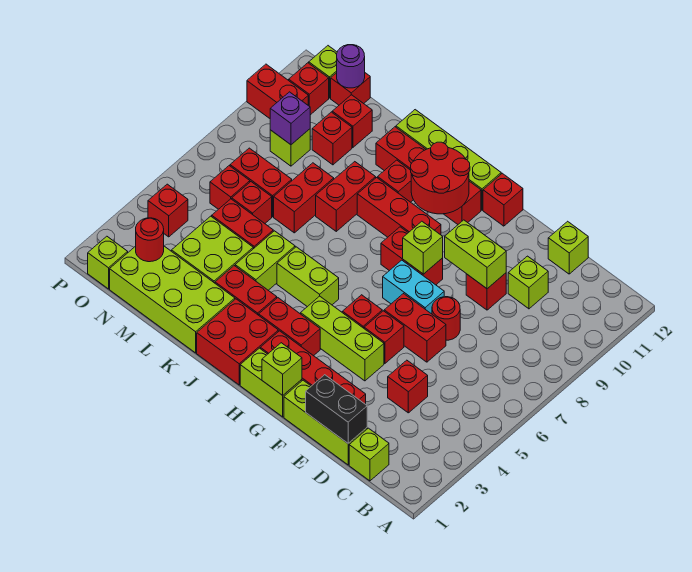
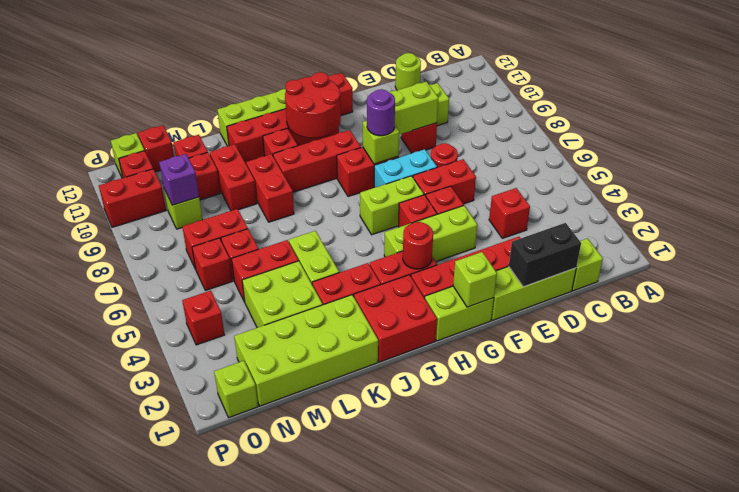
lime brick D12 level 1 -> lime round brick D12 level 1
lime brick I5:J5 level 1 -> lime brick G6:H6 level 1
red brick L7:L8 level 1 -> red brick L9:L10 level 1
red round brick N2 level 2 -> red round brick H3 level 2
purple round brick N12 level 2 -> purple round brick G8 level 3

